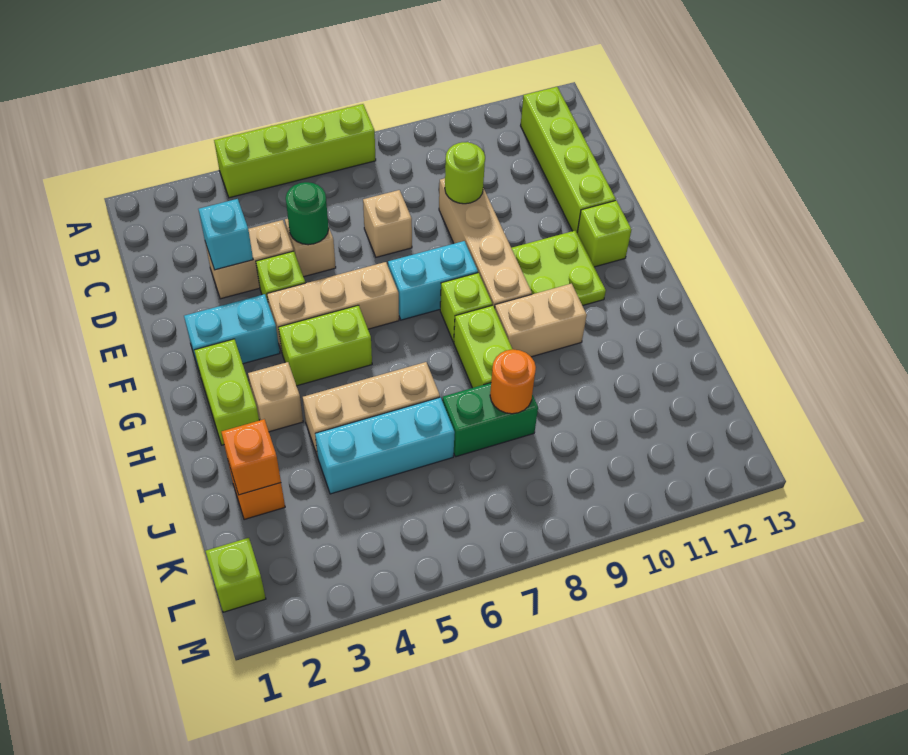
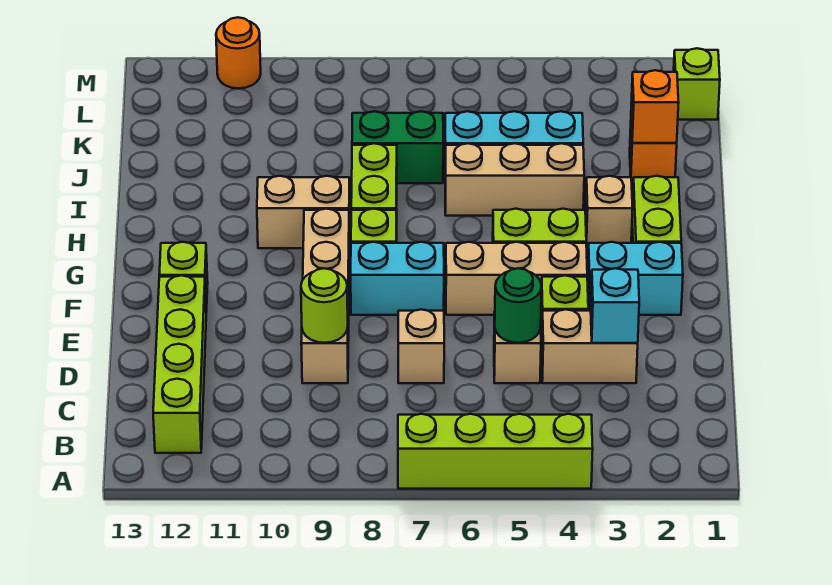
lime plate F10:G11 level 1 -> none
orange round brick J8 level 2 -> orange round brick M11 level 1

